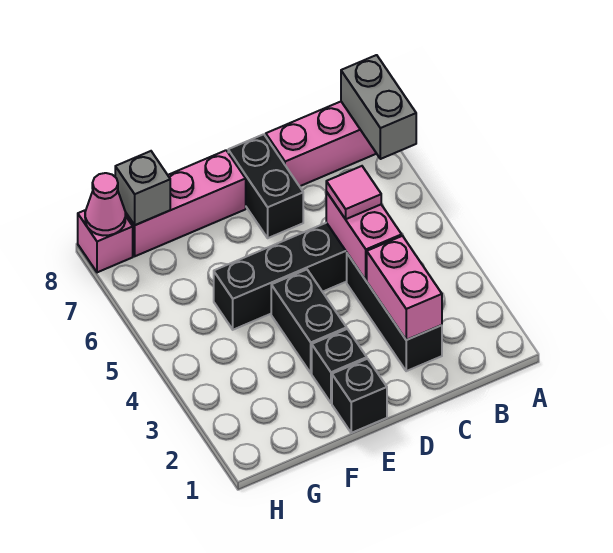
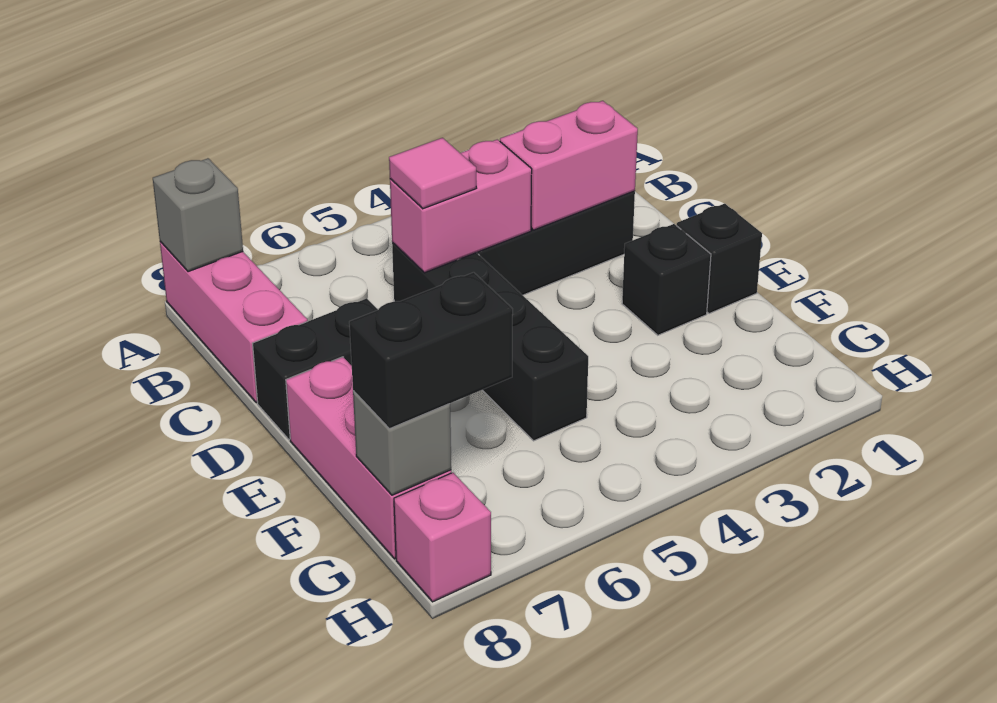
grey brick A7:A8 level 2 -> grey brick A8 level 2
black brick E3:E4 level 1 -> black brick G7:G8 level 3
pink cone H8 level 2 -> none

